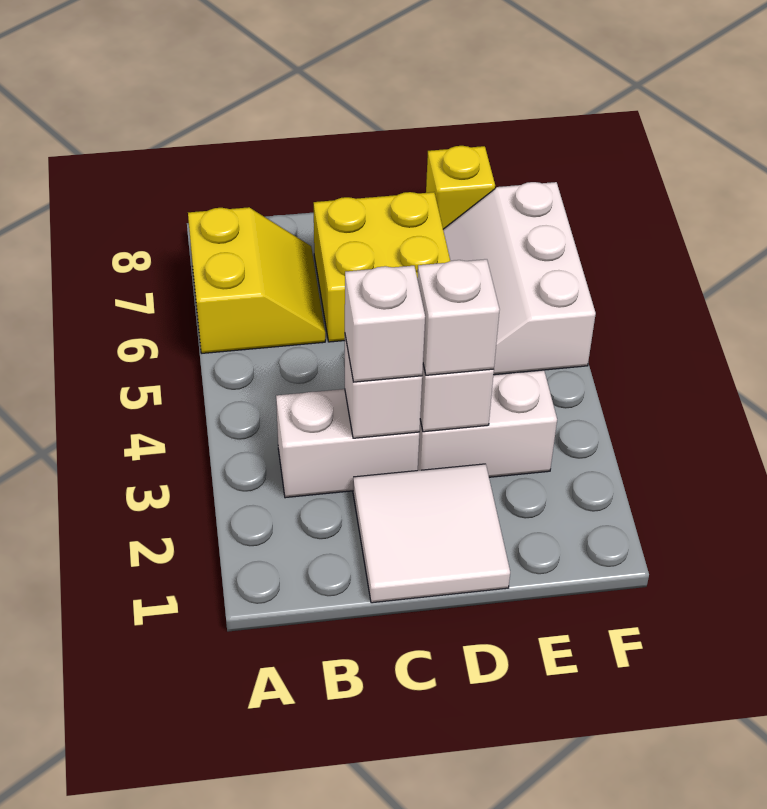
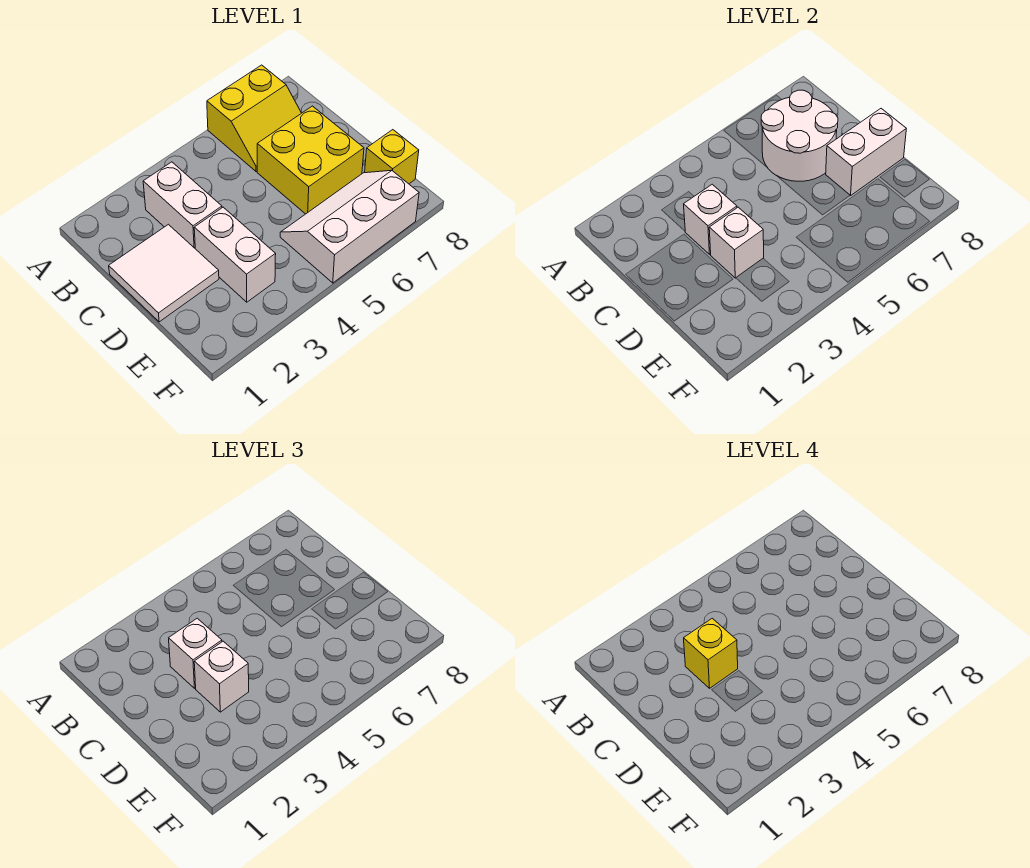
none -> white round brick B6:C7 level 2
none -> yellow brick C3 level 4
none -> white brick D7:D8 level 2

